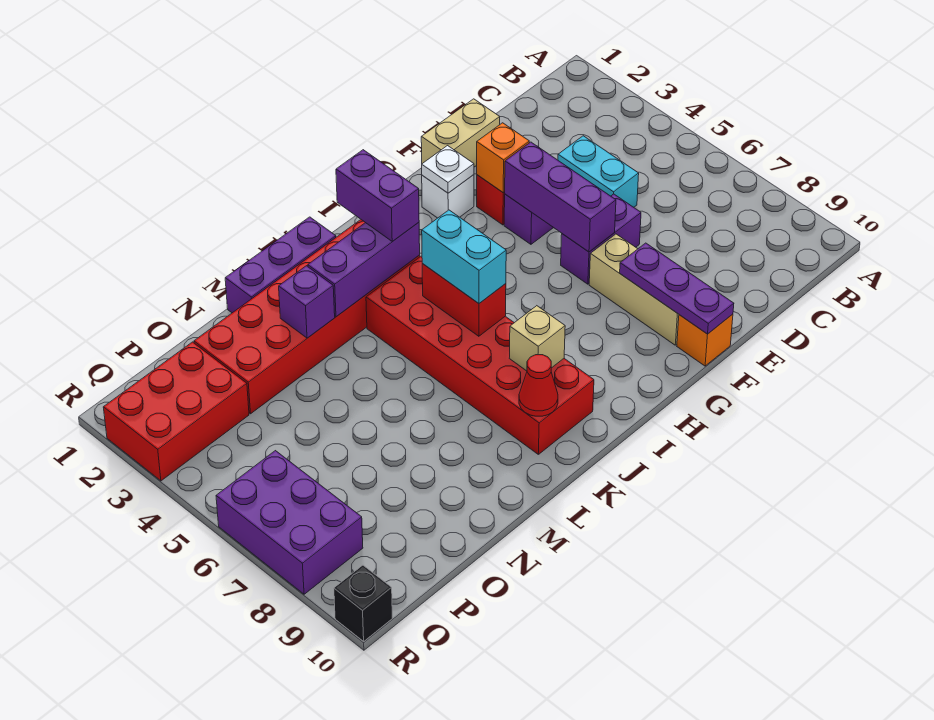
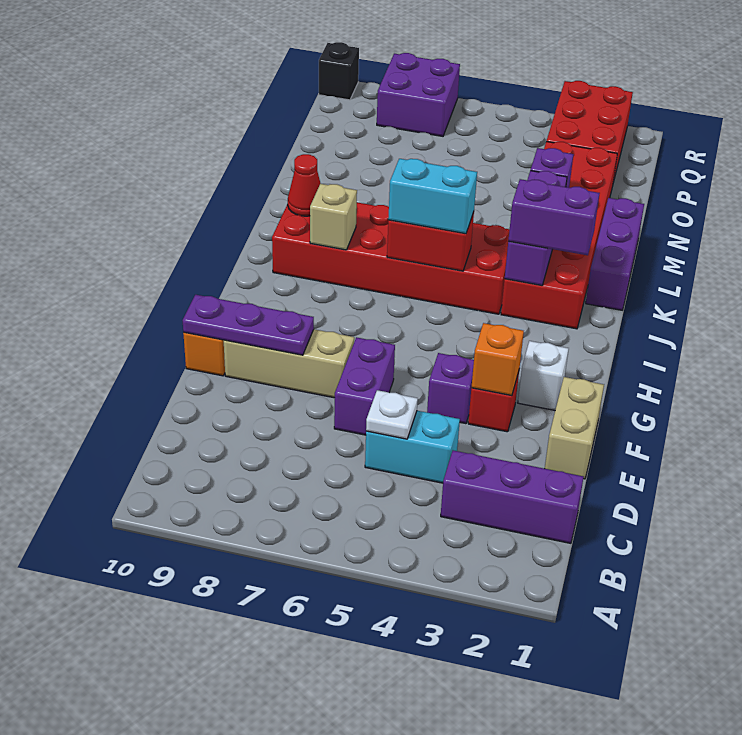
purple brick F4:F6 level 2 -> purple brick C1:C3 level 1
white plate G2 level 2 -> white plate D5 level 2
purple brick Q6:R8 level 1 -> purple brick Q7:R8 level 1

